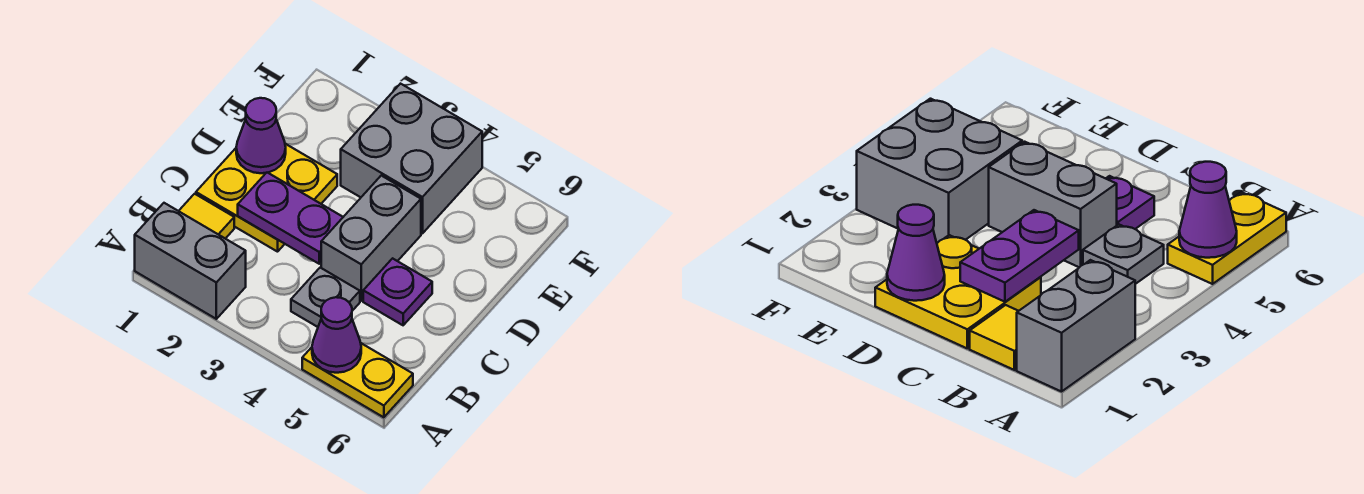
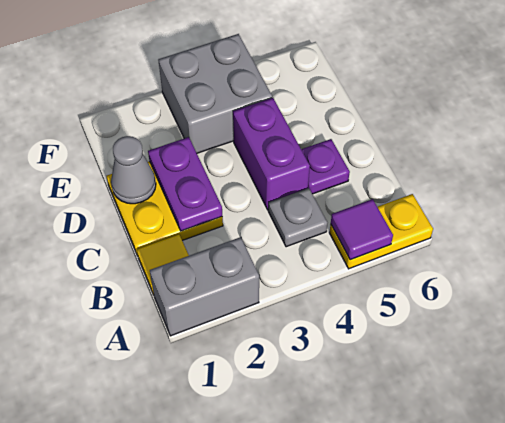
purple cone A5 level 2 -> purple tile A5 level 2
purple plate C2:C3 level 2 -> purple plate C2:D2 level 2
grey brick C4:D4 level 1 -> purple brick C4:D4 level 1
purple cone D1 level 2 -> grey cone D1 level 2

